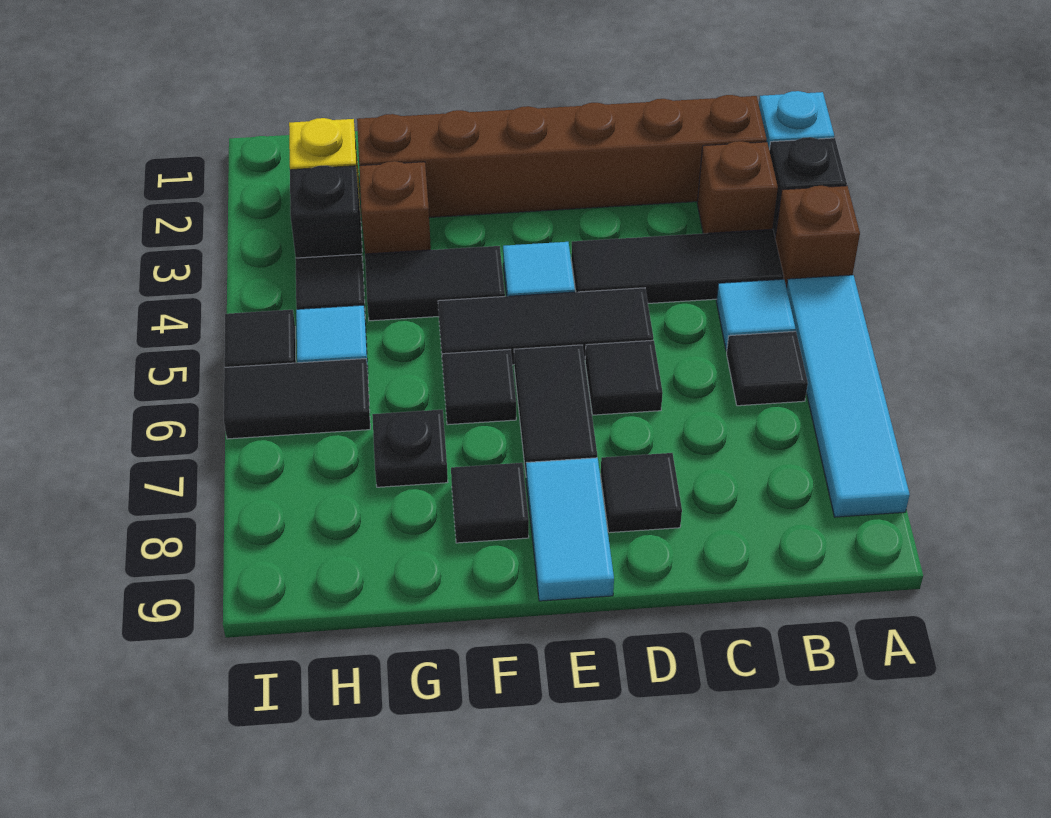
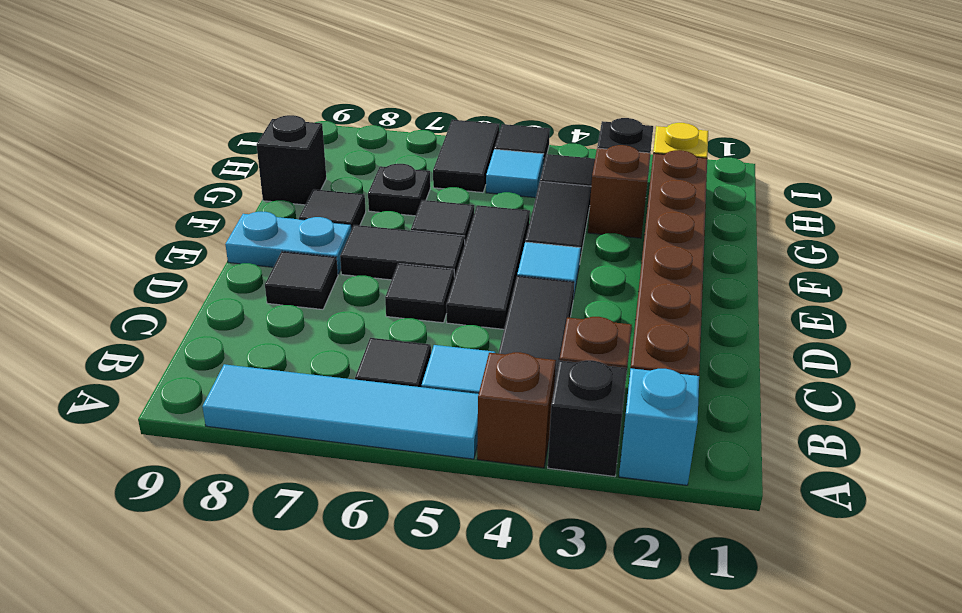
cyan tile E8:E9 level 1 -> cyan plate E8:E9 level 1
none -> black brick G9 level 1

